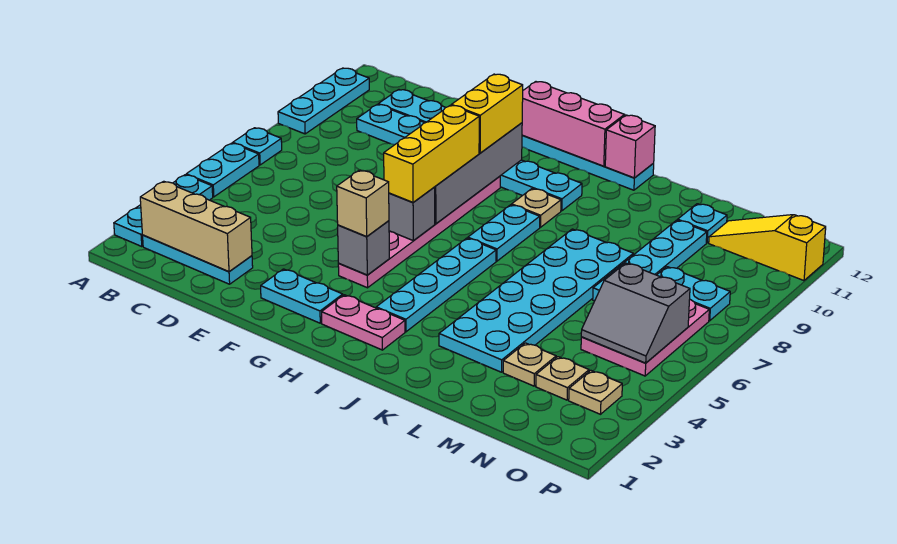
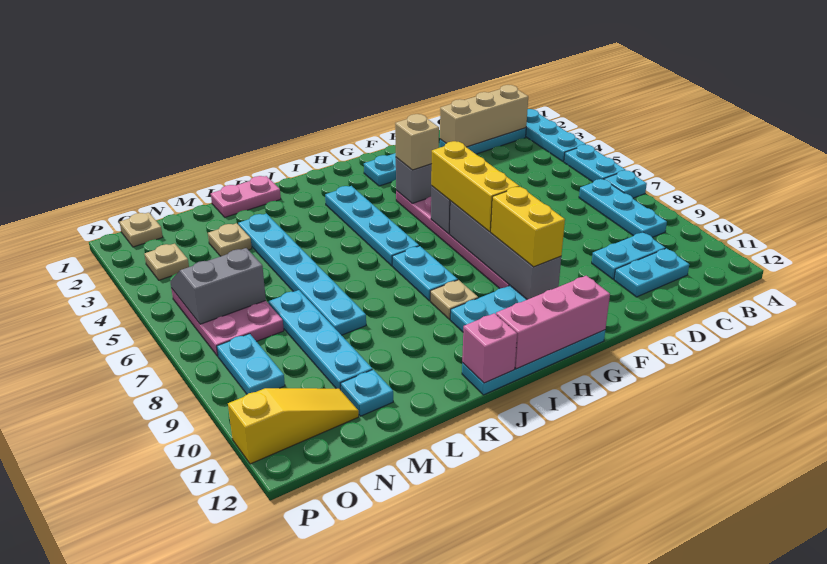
cyan plate A9:A11 level 1 -> cyan plate B7:B9 level 1
pink plate H2:I2 level 1 -> pink plate K1:L1 level 1
cyan plate K3:L8 level 1 -> cyan plate L3:L8 level 1
tan plate N3 level 1 -> tan plate O1 level 1
cyan plate N8:O8 level 1 -> cyan plate O8:O9 level 1

